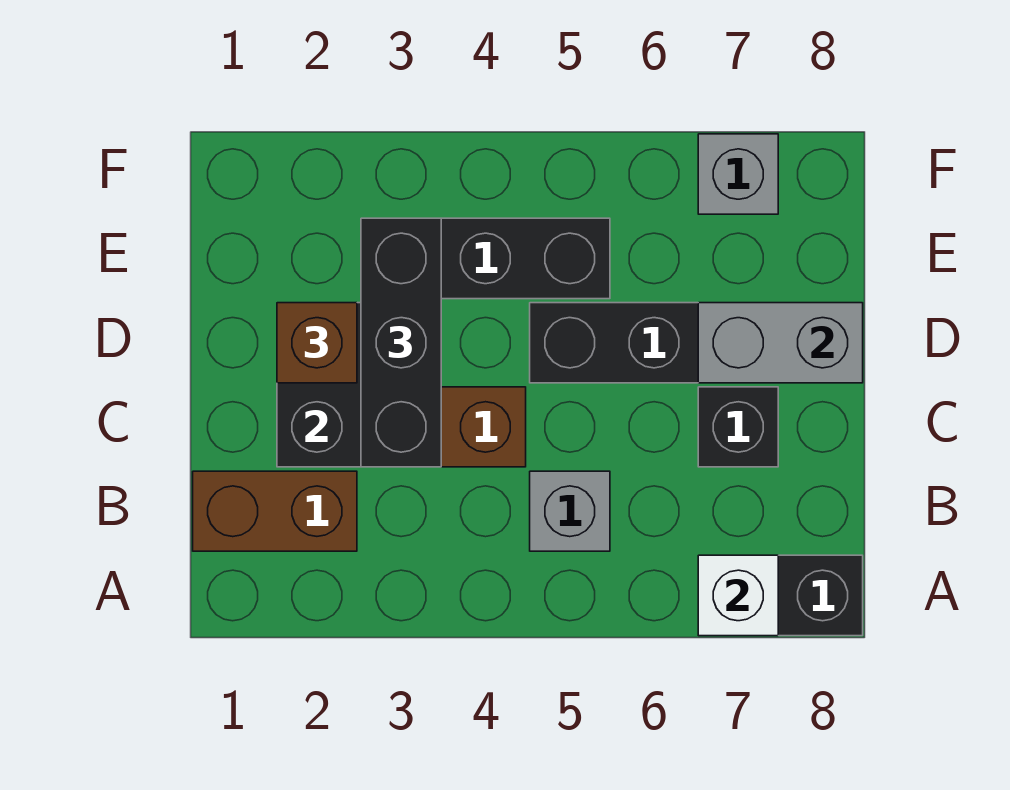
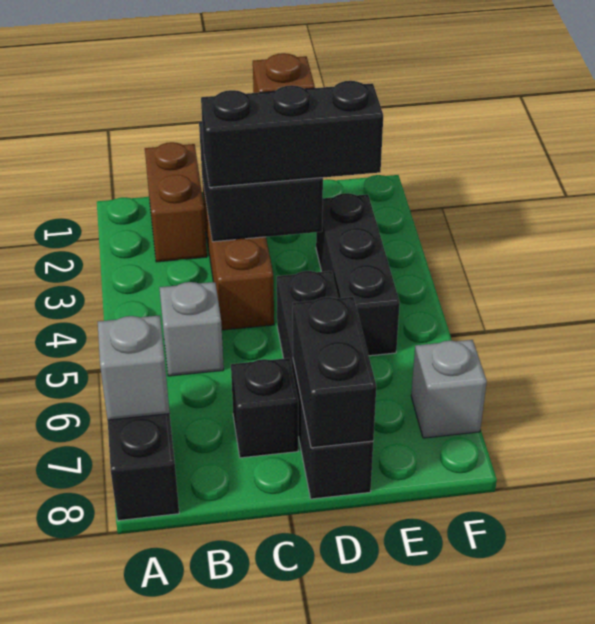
white brick A7 level 2 -> grey brick A7 level 2
grey brick D7:D8 level 2 -> black brick D7:D8 level 2

